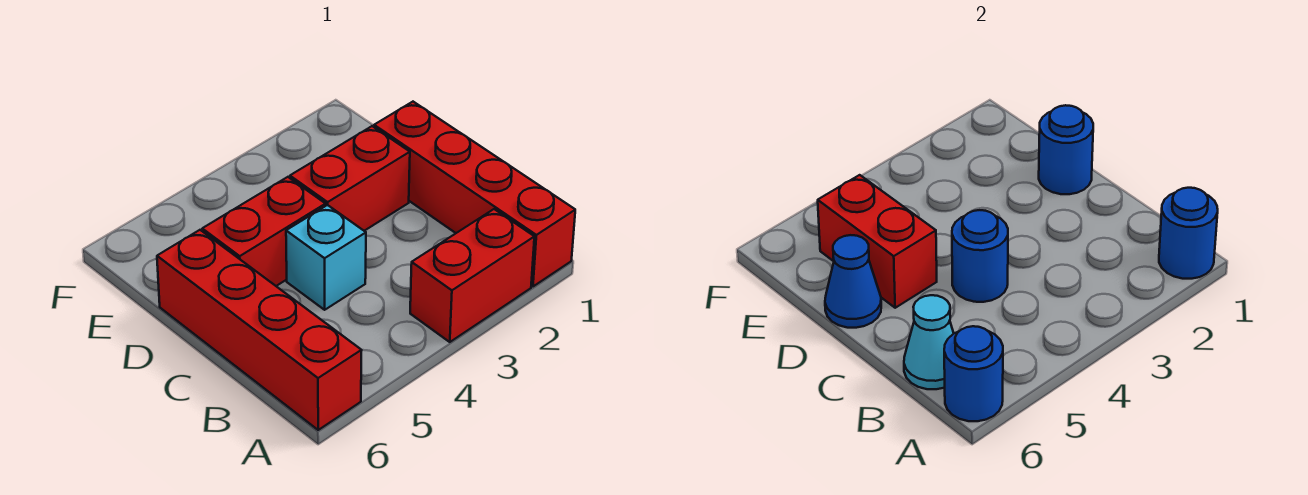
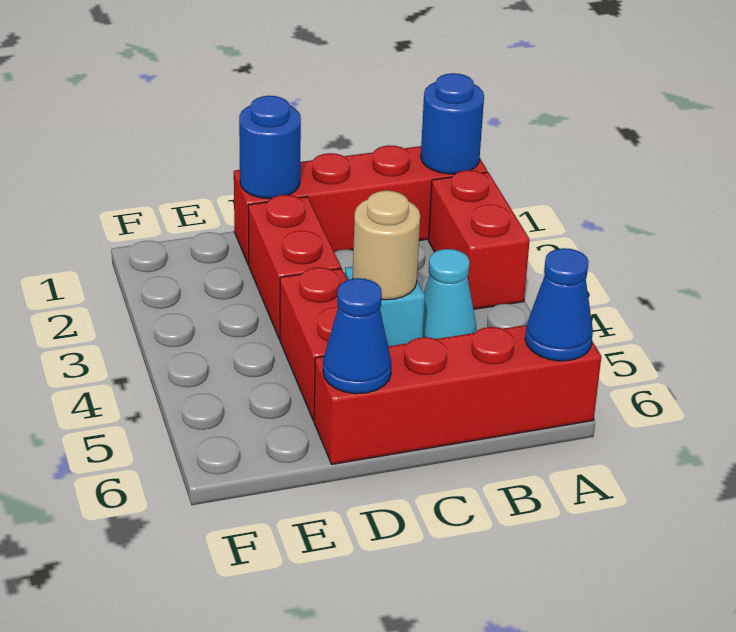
blue round brick A6 level 2 -> blue cone A6 level 2
cyan cone B6 level 2 -> cyan cone B4 level 1
blue round brick C4 level 2 -> tan round brick C4 level 2
red brick D5:E5 level 2 -> none

